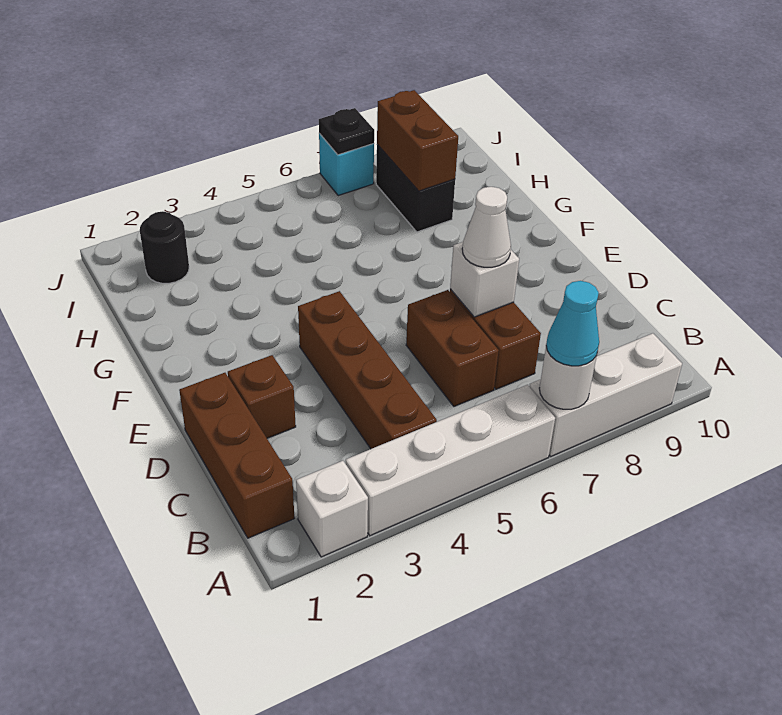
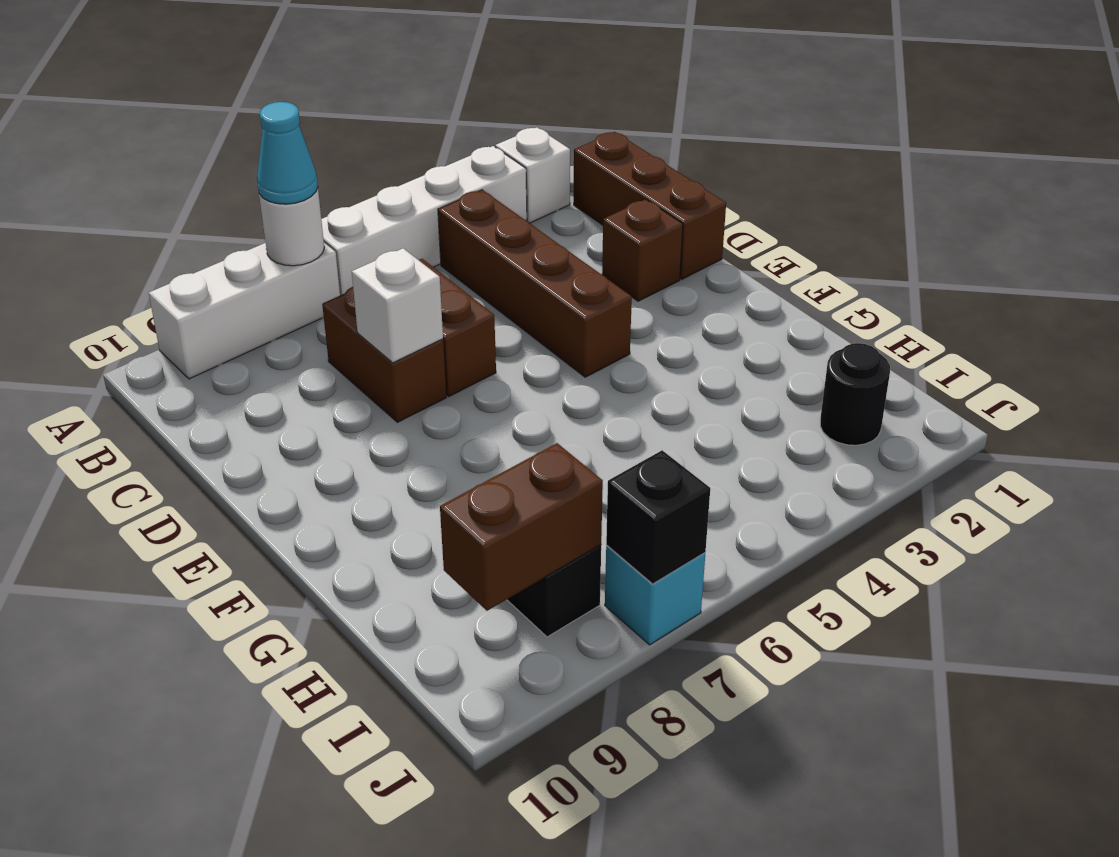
white cone D7 level 3 -> none
brown brick H8:I8 level 2 -> brown brick I8:I9 level 2
black plate J7 level 2 -> black brick J7 level 2

